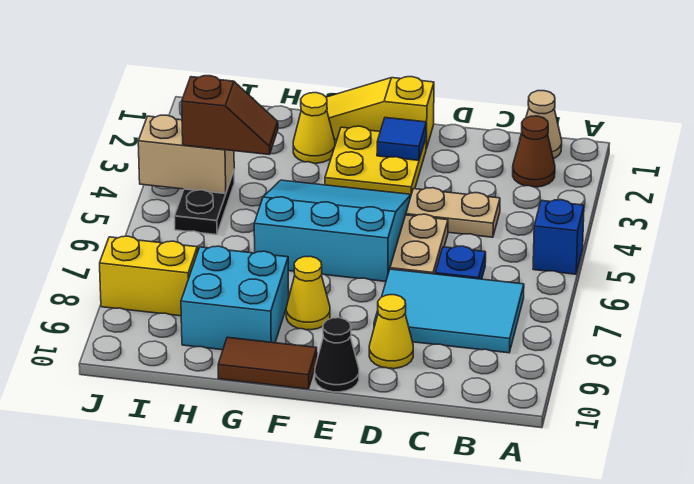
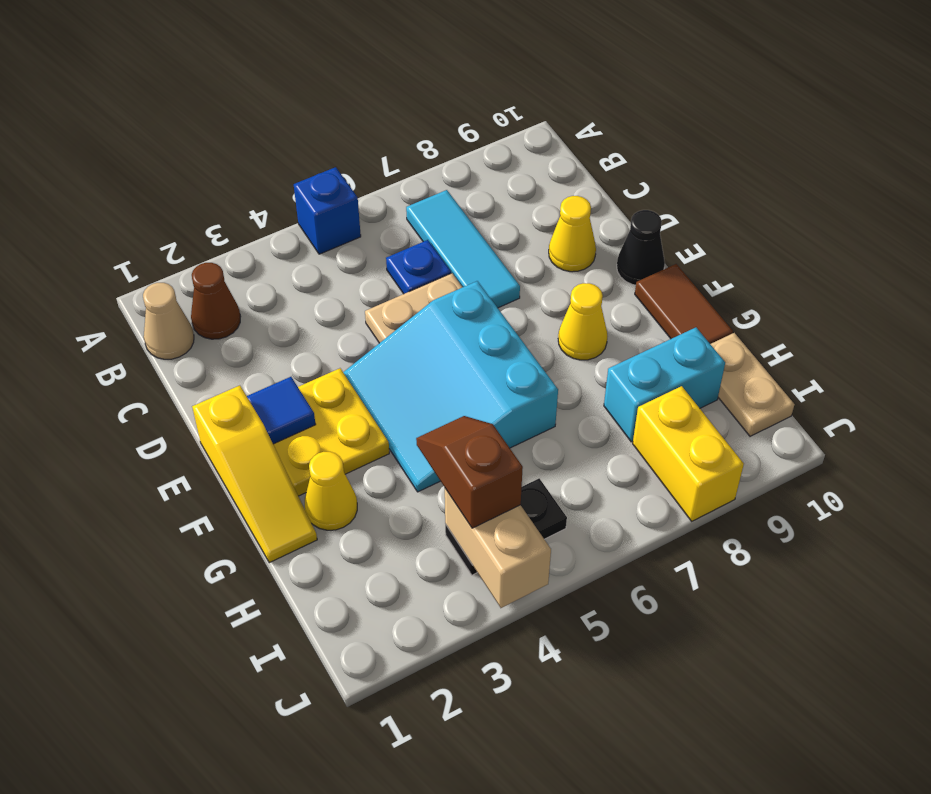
cyan tile B7:D8 level 1 -> cyan tile B7:D7 level 1
tan plate C4:D4 level 1 -> tan plate H10:I10 level 1
cyan brick G8:H9 level 1 -> cyan brick H8:H9 level 1

